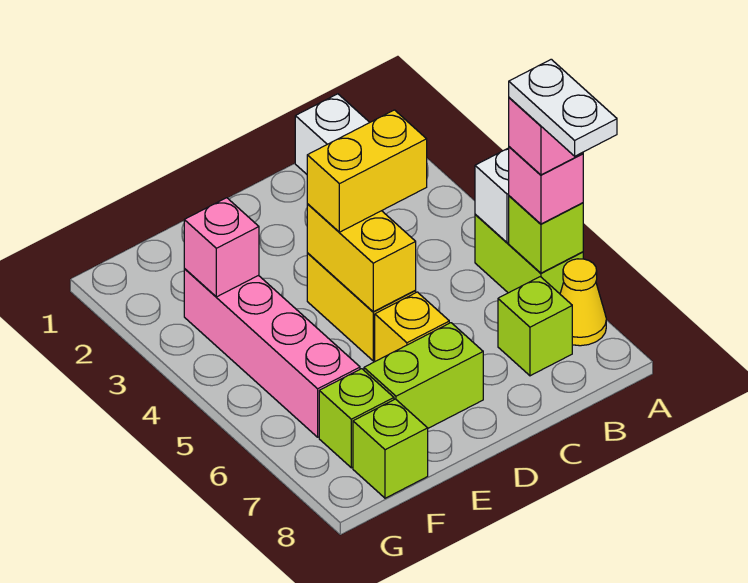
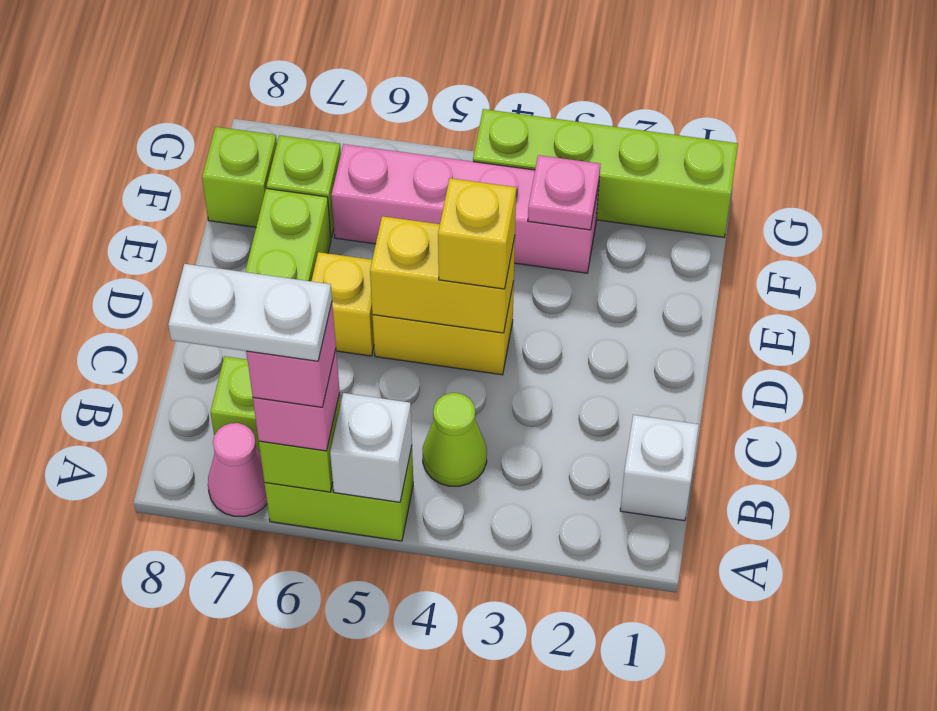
yellow cone A7 level 1 -> pink cone A7 level 1
none -> lime cone B4 level 1
yellow brick C4:D4 level 3 -> yellow brick D4 level 3
pink brick F3 level 2 -> pink plate F3 level 2
none -> lime brick G1:G4 level 1

